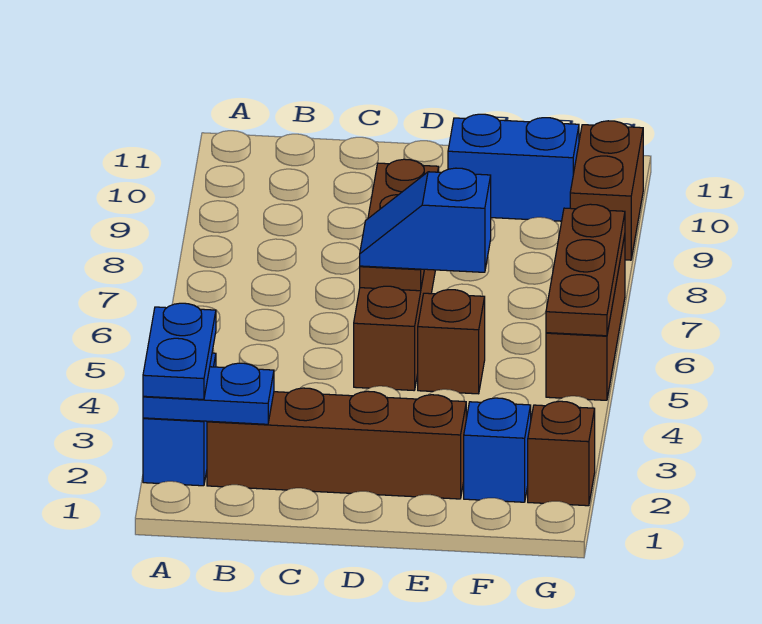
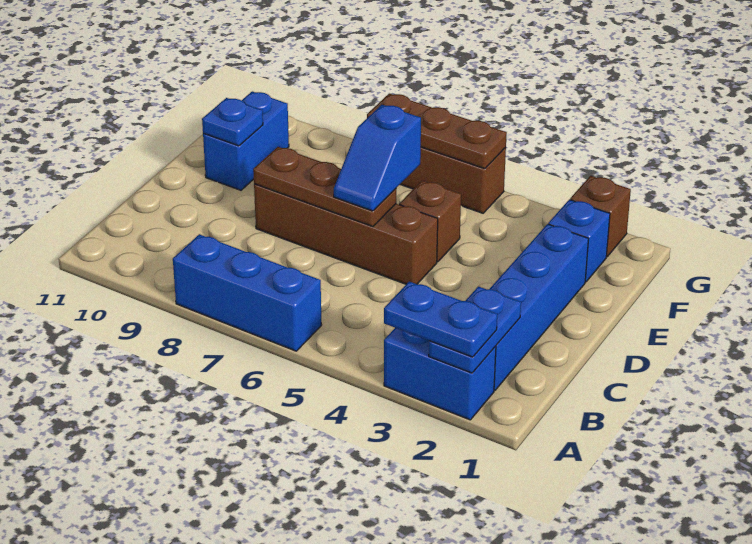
none -> blue brick A6:A8 level 1
brown brick B2:E2 level 1 -> blue brick B2:E2 level 1
none -> blue plate E10 level 2
brown brick G9:G10 level 1 -> none

